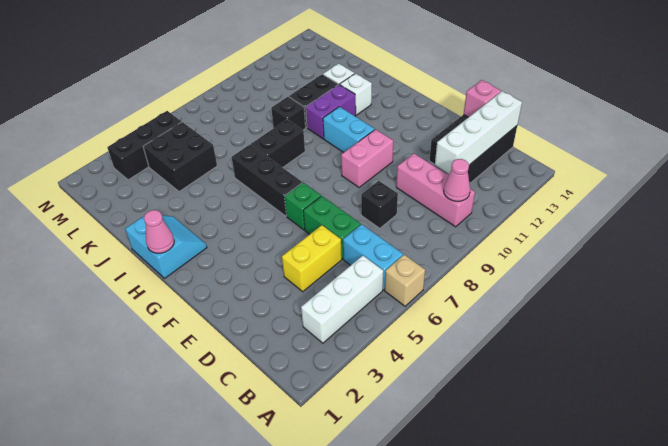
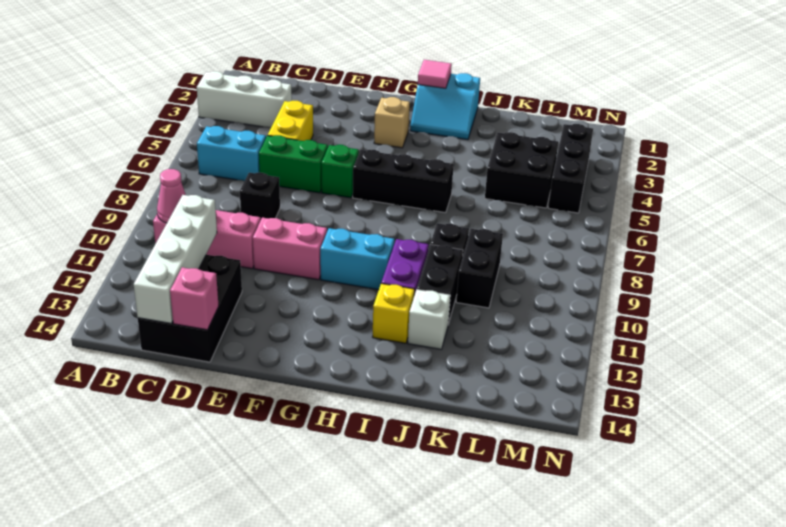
tan brick A6 level 1 -> tan brick G3 level 1
white brick B3:B5 level 1 -> white brick A3:C3 level 1
pink brick F9:F10 level 1 -> pink brick E10:F10 level 1
pink cone H1 level 2 -> pink tile H1 level 2
black brick I7:I8 level 1 -> black brick K9:K10 level 1
white brick I12 level 1 -> yellow brick I12 level 1

